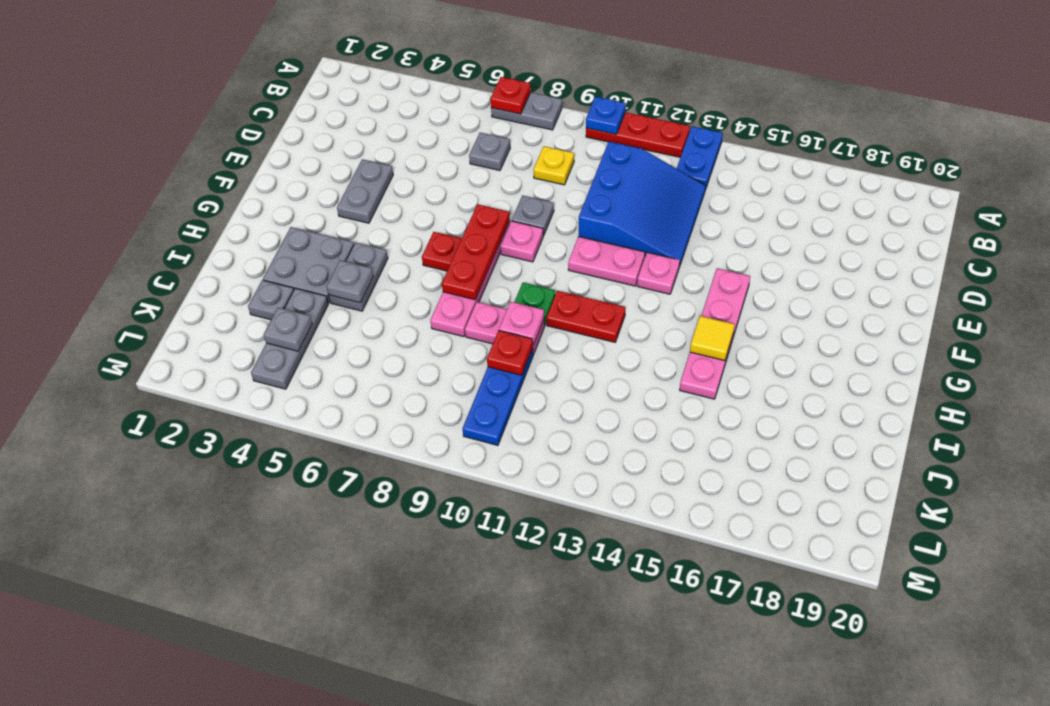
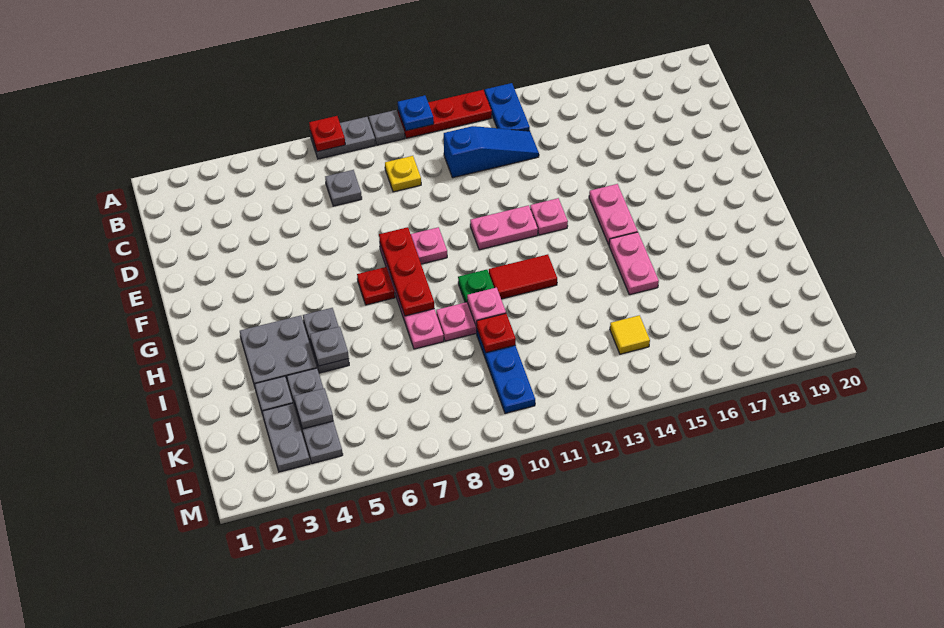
blue slope C11:E13 level 1 top 11 -> blue slope C11:C13 level 1 top 11
grey plate E4:F4 level 1 -> grey plate K3:L3 level 1
grey plate E9 level 1 -> grey plate A9 level 1
red plate H11:H12 level 1 -> red tile H11:H12 level 1
yellow tile H15 level 2 -> yellow tile K14 level 1

